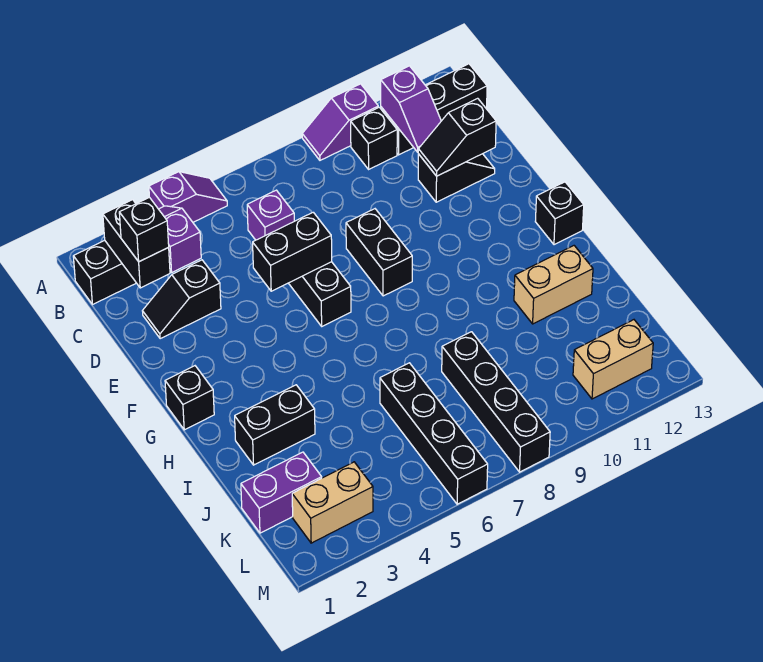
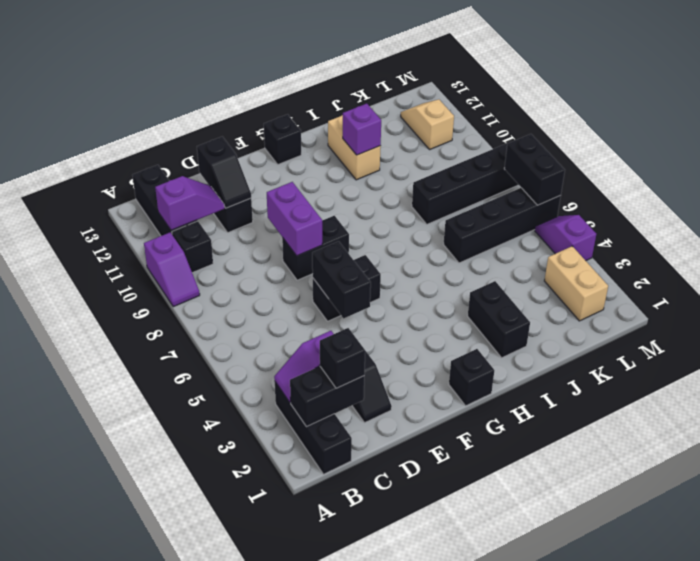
purple slope A4:A5 level 1 top 4 -> purple slope M4:M5 level 1 top 4
purple brick C6 level 1 -> purple brick I11 level 2
purple brick K1:K2 level 1 -> purple brick E8:E9 level 2
tan brick L11:L12 level 1 -> tan slope L11:L12 level 1 top 11
none -> black brick M6:M7 level 2

